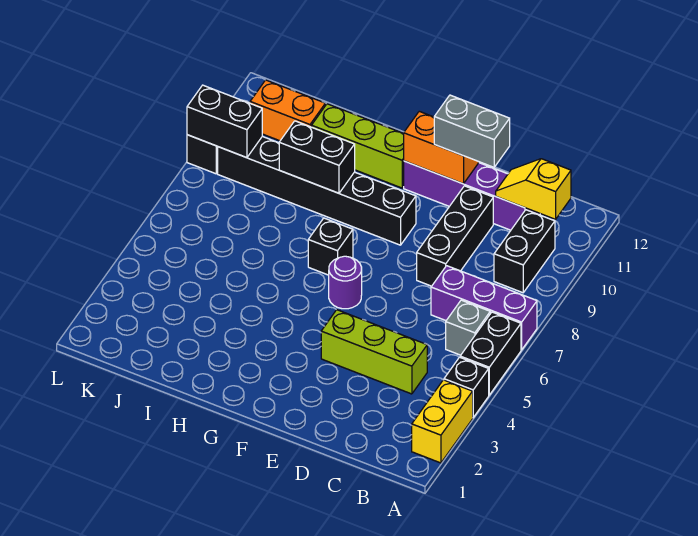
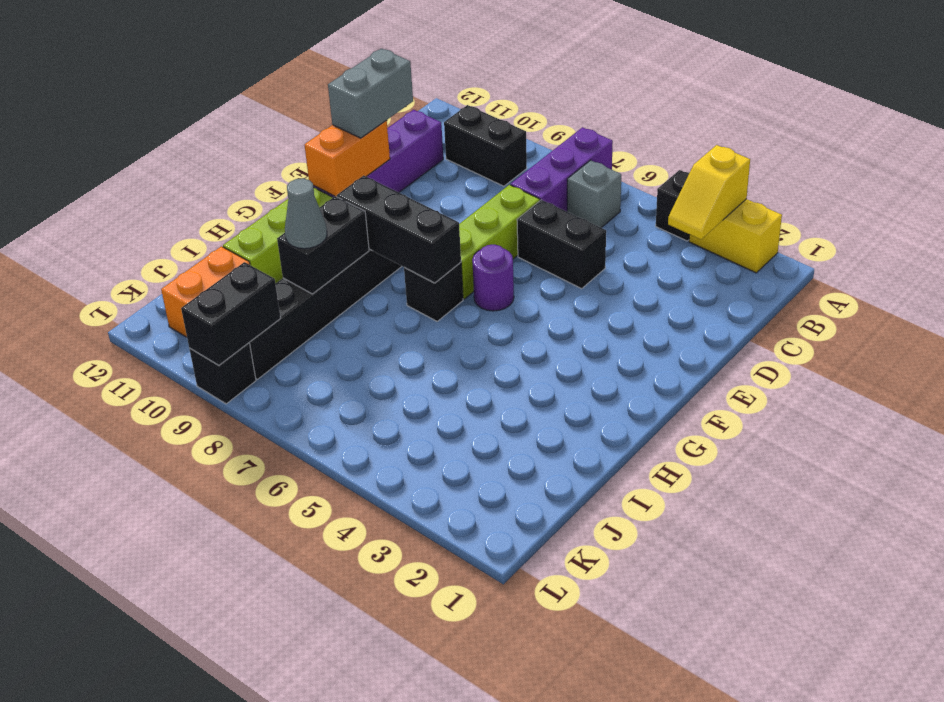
black brick A5:A6 level 1 -> black brick D5:D6 level 1
yellow slope B11:C11 level 2 top B -> yellow slope A3:B3 level 2 top A
lime brick C4:E4 level 1 -> lime brick D7:F7 level 1
black brick D8:D10 level 1 -> black brick G7:G9 level 2
none -> grey cone I9 level 3

